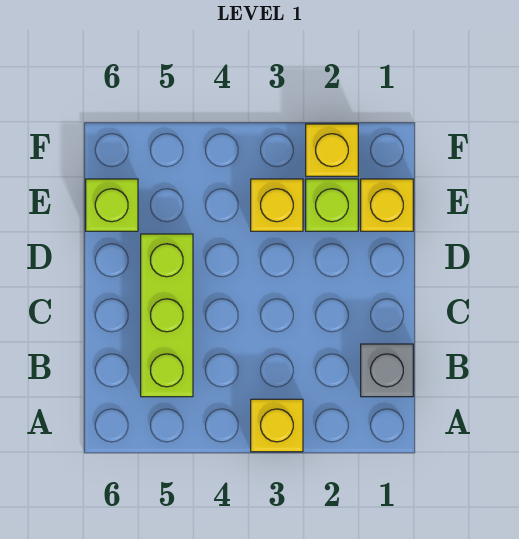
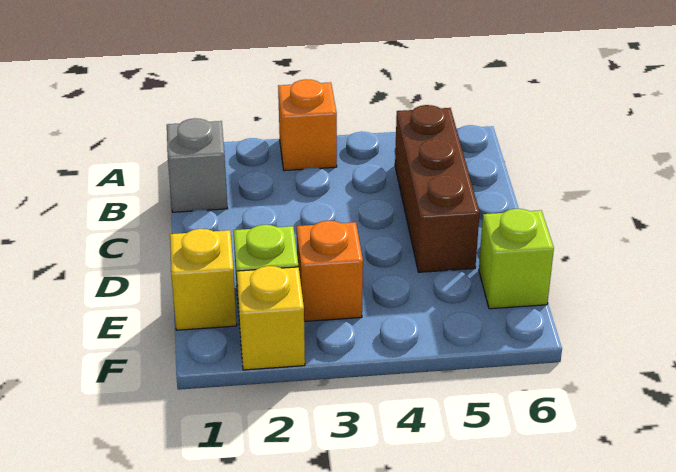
yellow brick A3 level 1 -> orange brick A3 level 1
lime brick B5:D5 level 1 -> brown brick B5:D5 level 1
yellow brick E3 level 1 -> orange brick E3 level 1

